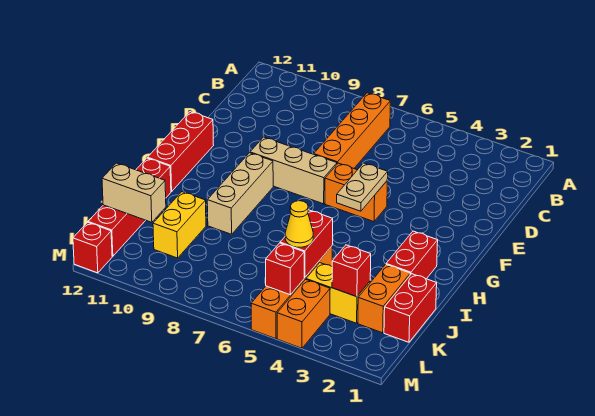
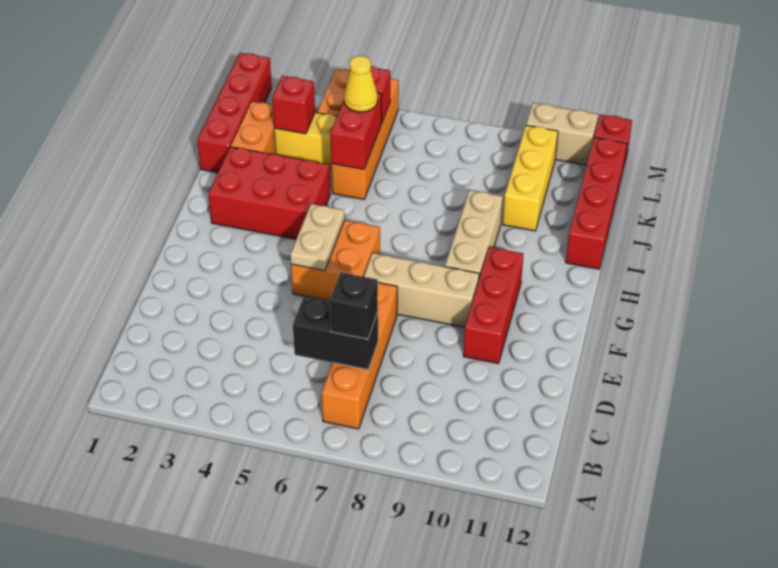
none -> black brick C6:C7 level 2
none -> black brick C7 level 3
orange brick F5:F6 level 1 -> orange brick F5:G6 level 1
red brick F12:H12 level 1 -> red brick E10:G10 level 1
red brick H2:I2 level 1 -> red brick H2:I4 level 1
red brick J1:K1 level 1 -> red brick J1:M1 level 1
yellow brick J10:K10 level 1 -> yellow brick J10:L10 level 1
tan brick K11:K12 level 2 -> tan brick M10:M11 level 1

